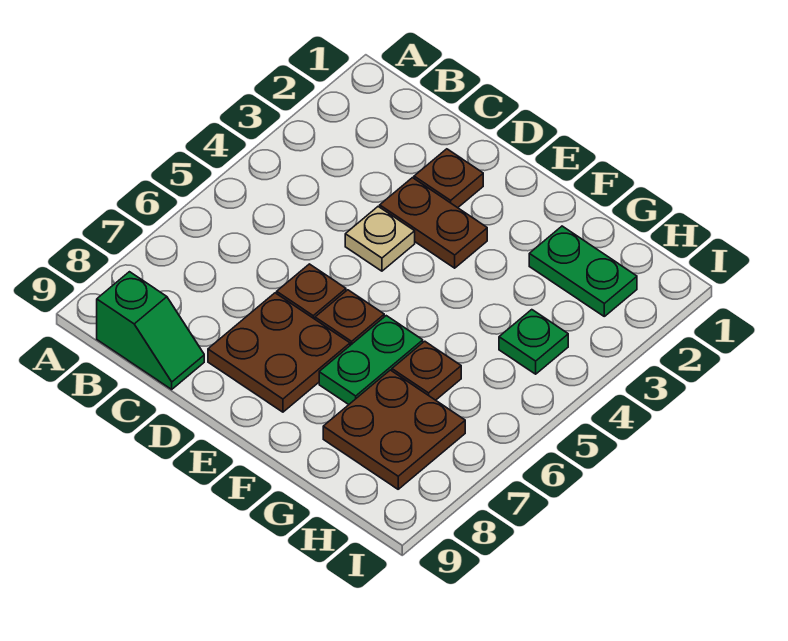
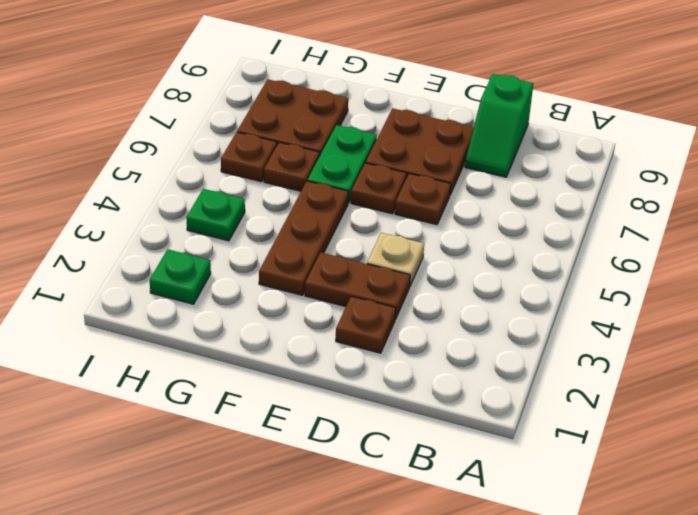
green slope B9:C9 level 1 top B -> green slope C8:C9 level 1 top 9
none -> brown plate F3:F5 level 1
green plate G2:H2 level 1 -> green plate H2 level 1
none -> brown plate H6 level 1

